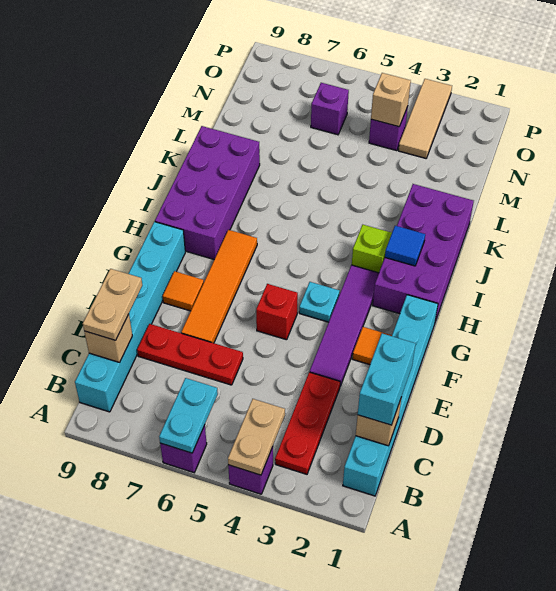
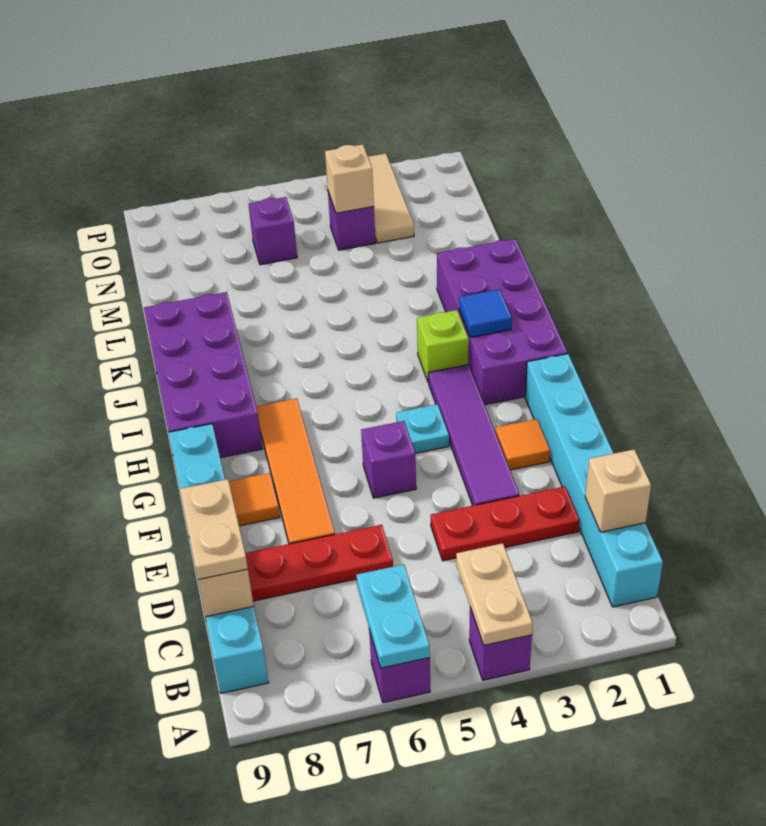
red plate B3:D3 level 1 -> red plate D2:D4 level 1
cyan brick C1:D1 level 3 -> none
red brick F5 level 1 -> purple brick F5 level 1

